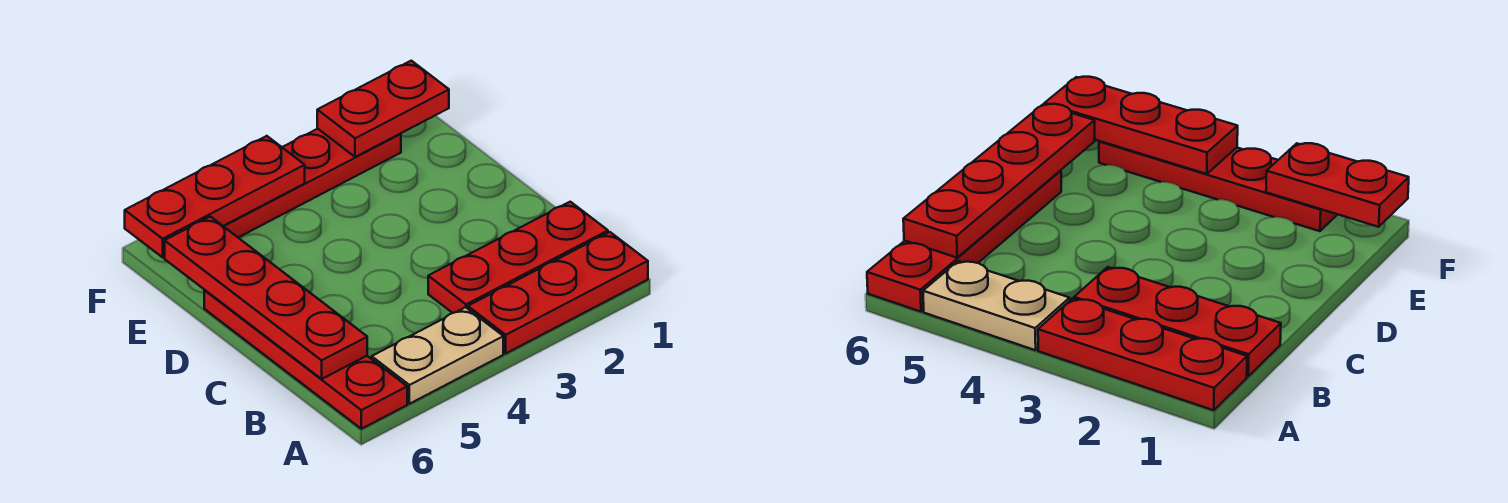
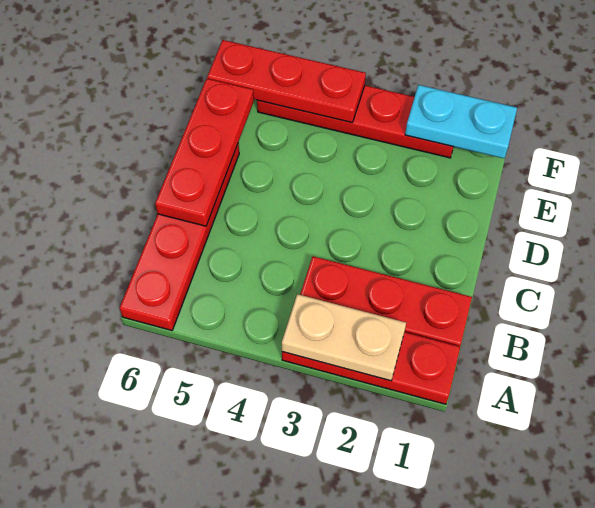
tan plate A4:A5 level 1 -> tan plate A2:A3 level 2
red plate B6:E6 level 2 -> red plate C6:E6 level 2
red plate F1:F2 level 2 -> cyan plate F1:F2 level 2

